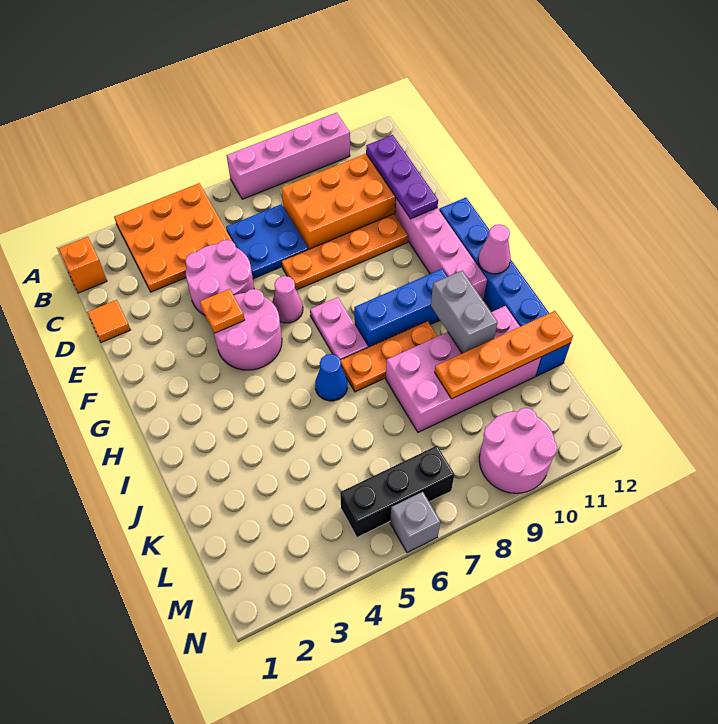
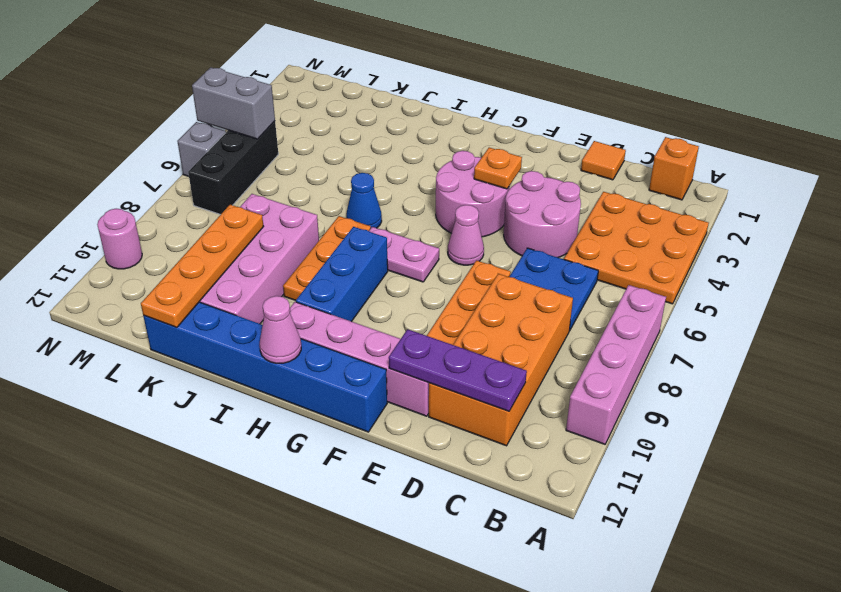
grey brick I10:J10 level 2 -> grey brick M5:N5 level 2
pink round brick M9:N10 level 1 -> pink round brick N10 level 1

